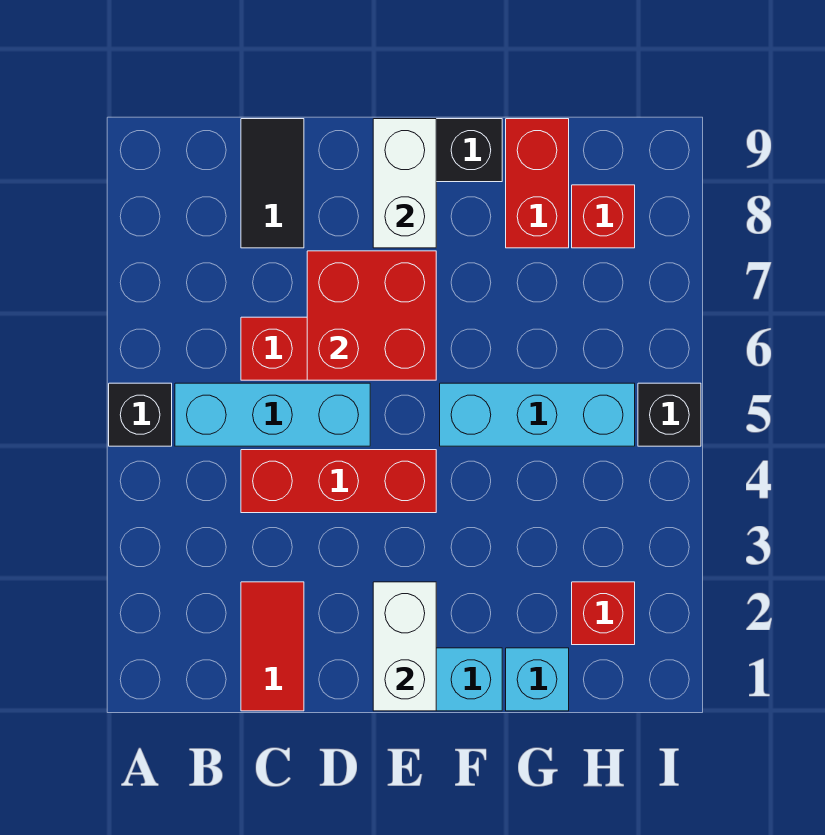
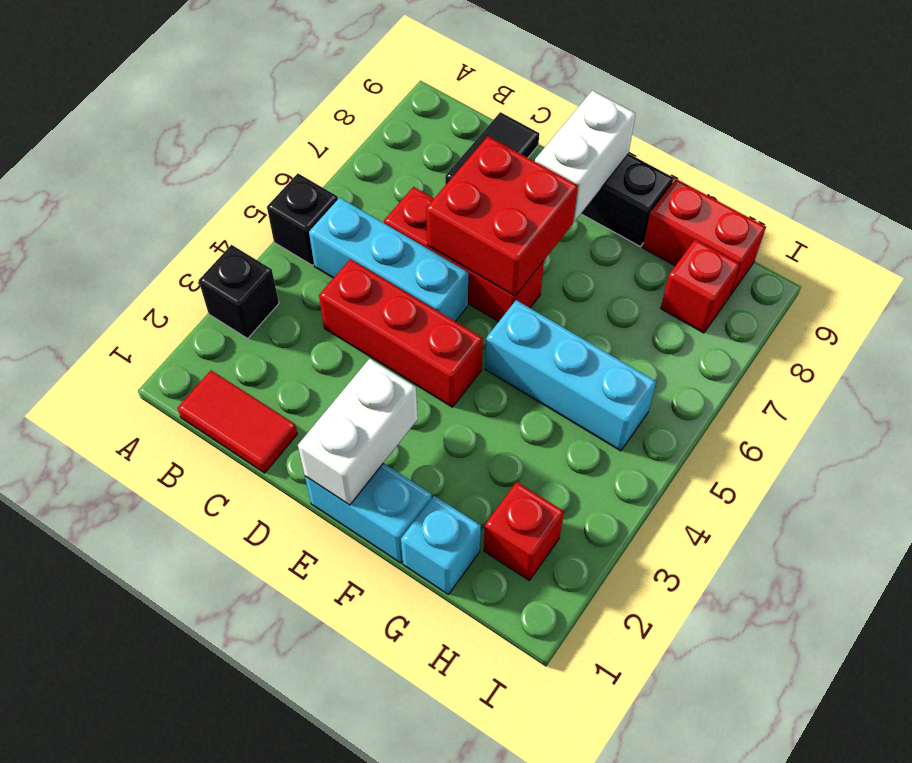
red tile C1:C2 level 1 -> red tile B1:C1 level 1
red brick G8:G9 level 1 -> red brick G9:H9 level 1
black brick I5 level 1 -> black brick A3 level 1

